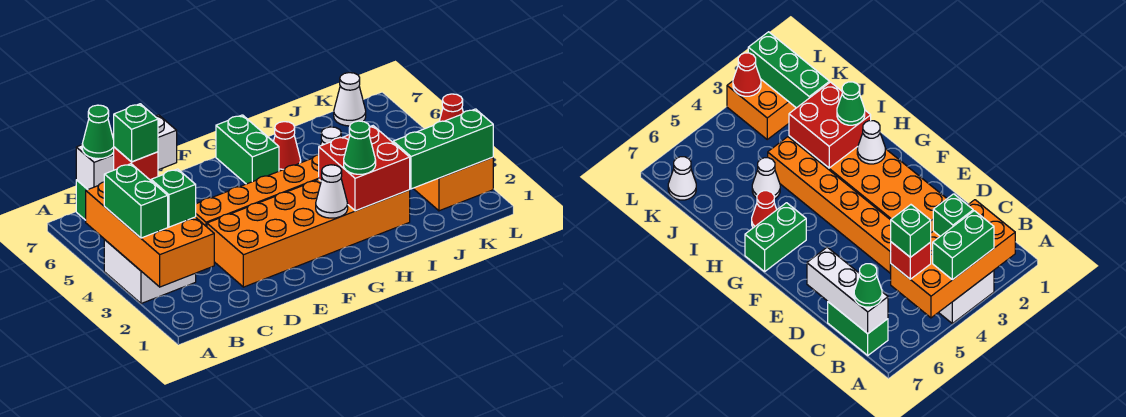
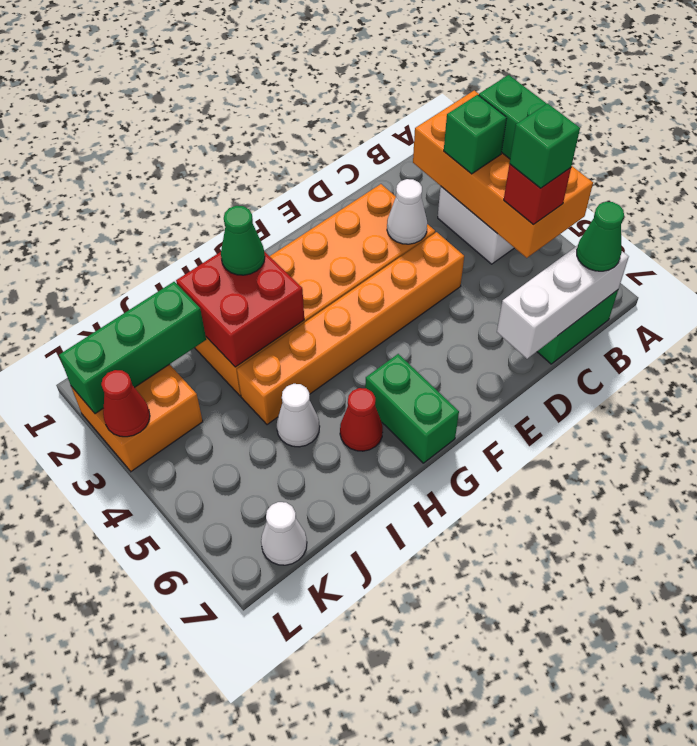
white cone G2 level 2 -> white cone D3 level 2

